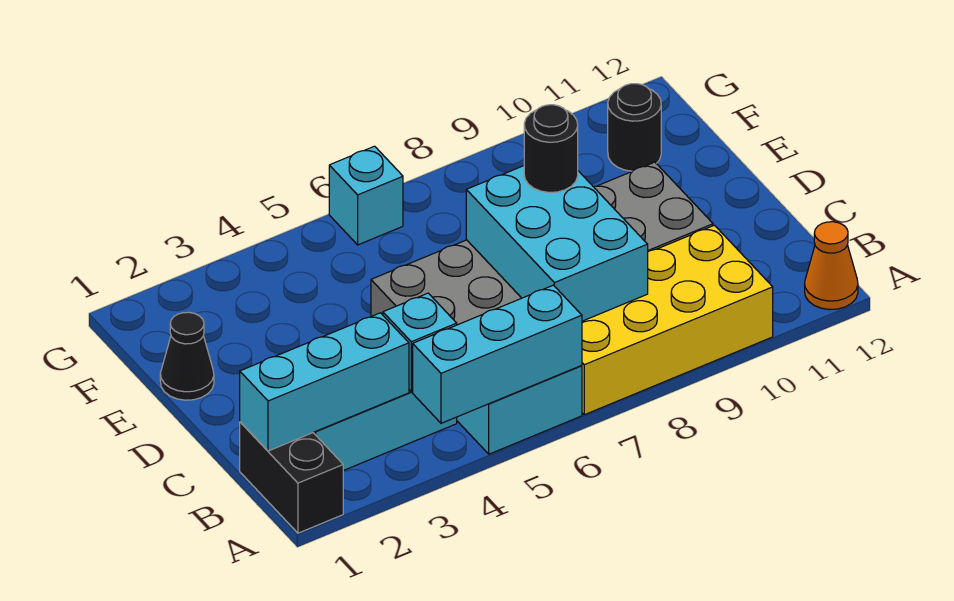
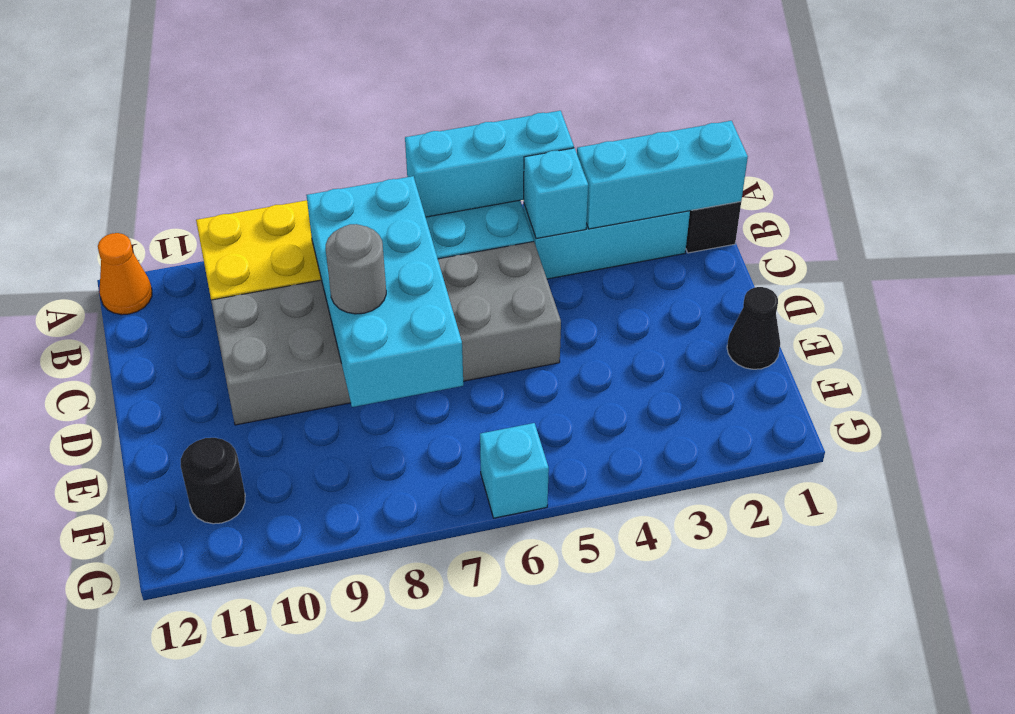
cyan brick B7:D8 level 2 -> cyan brick B7:E8 level 2
black round brick D8 level 3 -> grey round brick D8 level 3

